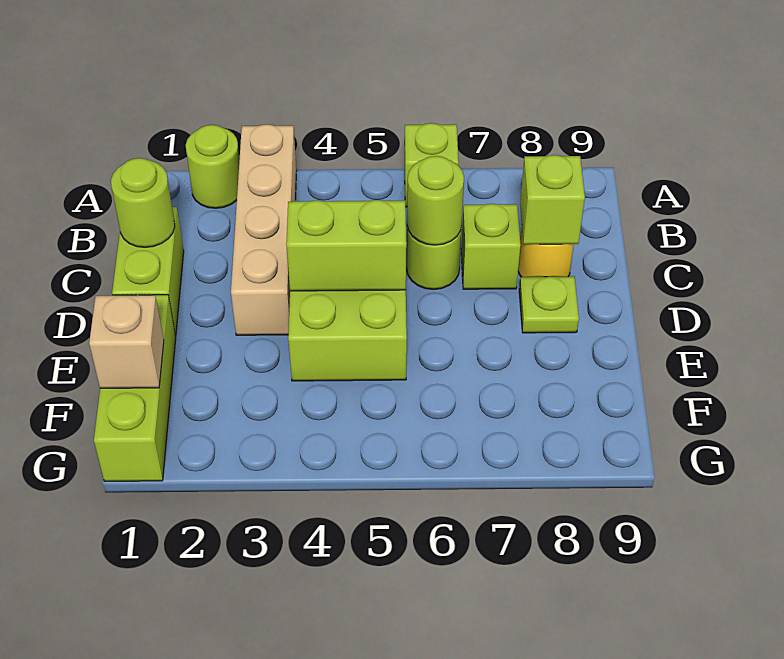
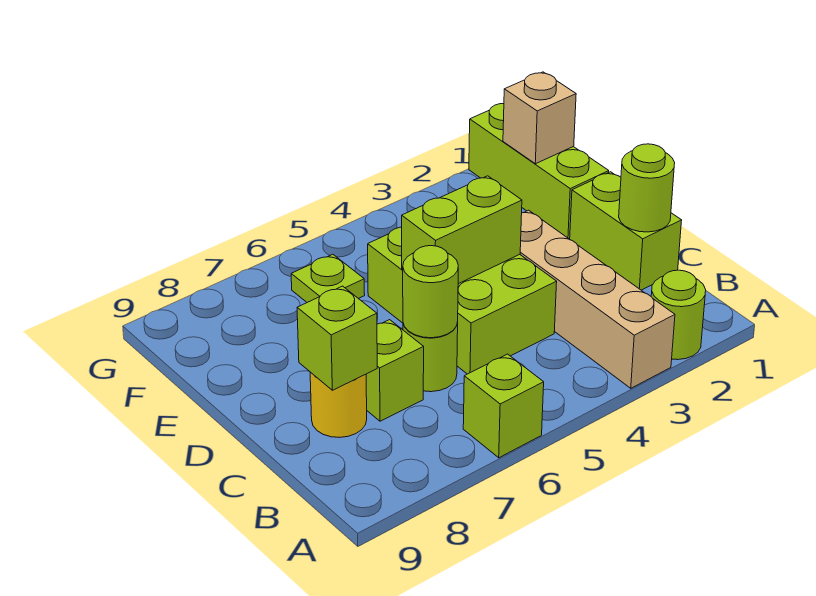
lime plate D8 level 1 -> lime plate F6 level 1

